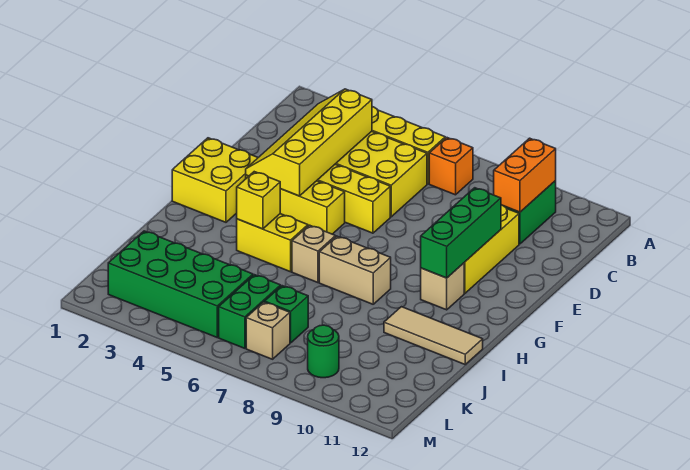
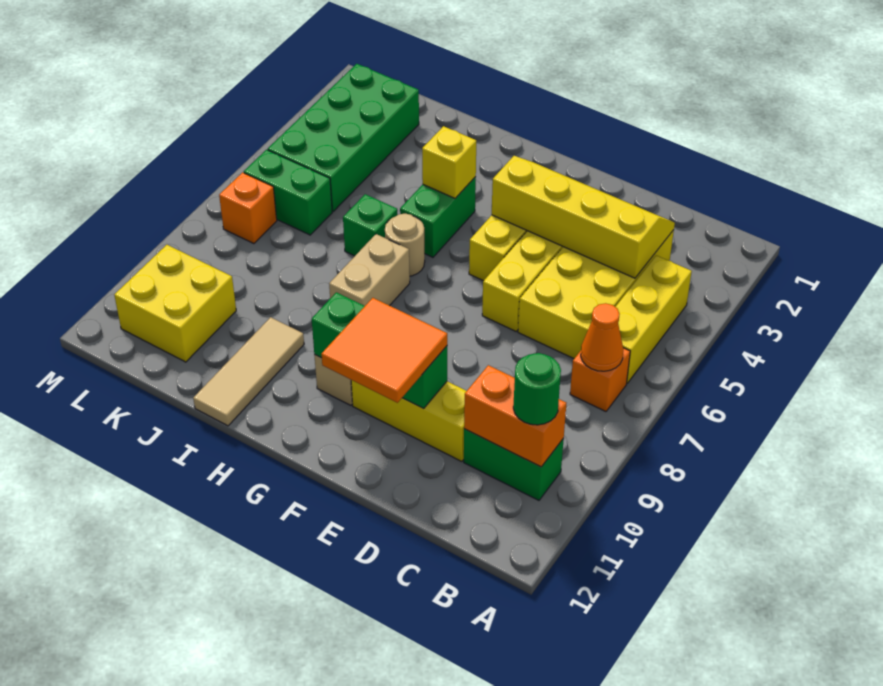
none -> orange cone B7 level 2
none -> orange tile E10:F11 level 3
yellow brick F1:G2 level 1 -> yellow brick K10:L11 level 1
yellow brick H4:H5 level 1 -> green brick H4:H5 level 1
tan brick H6 level 1 -> tan round brick H6 level 1
green brick K7 level 1 -> green brick I6 level 1
tan brick L7 level 1 -> orange brick L7 level 1
green round brick L9 level 1 -> green round brick B10 level 3

